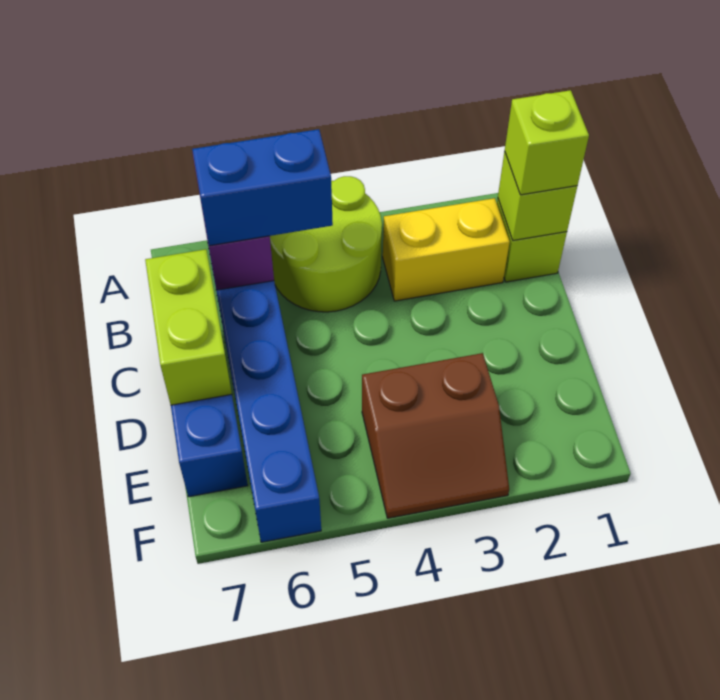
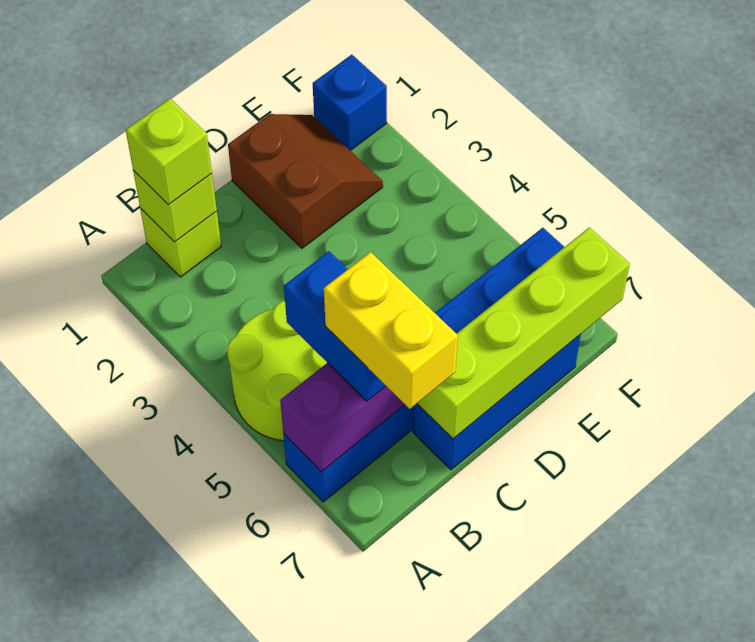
yellow brick B2:B3 level 1 -> yellow brick B6:B7 level 4
lime brick C7:D7 level 2 -> lime brick C7:F7 level 2
brown slope E3:F4 level 1 top E -> brown slope D1:E2 level 1 top D
none -> blue brick F1 level 1

